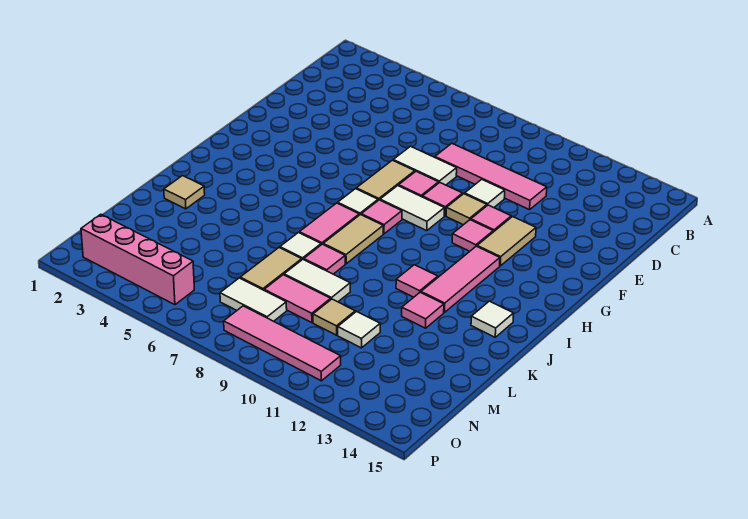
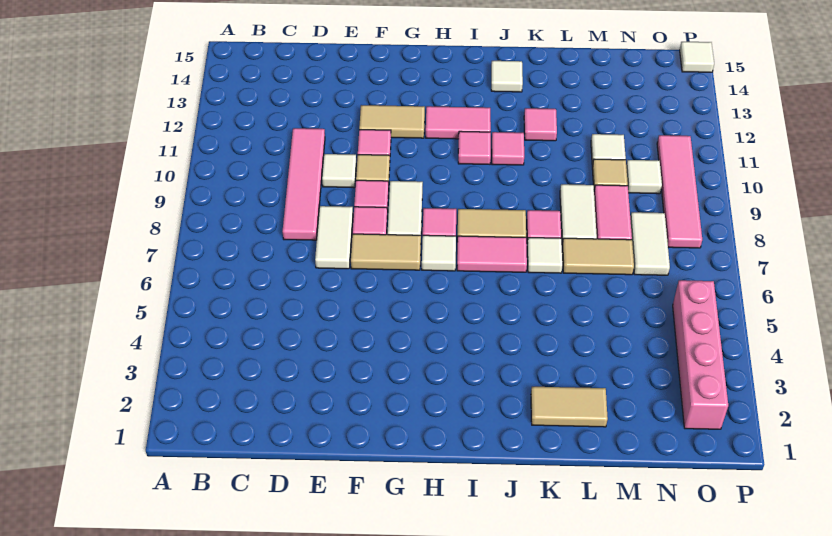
pink tile G11 level 1 -> pink tile I11 level 1
pink tile H12:J12 level 1 -> pink tile H12:I12 level 1
tan tile K2 level 1 -> tan tile K2:L2 level 1
none -> white tile N10 level 1
none -> white tile P15 level 1

